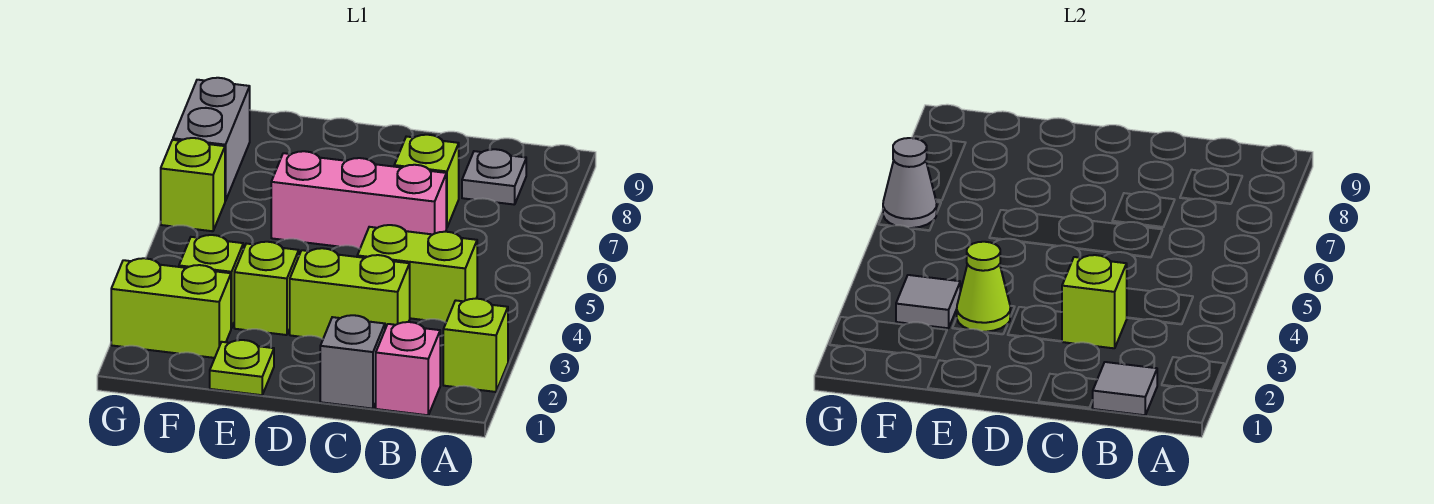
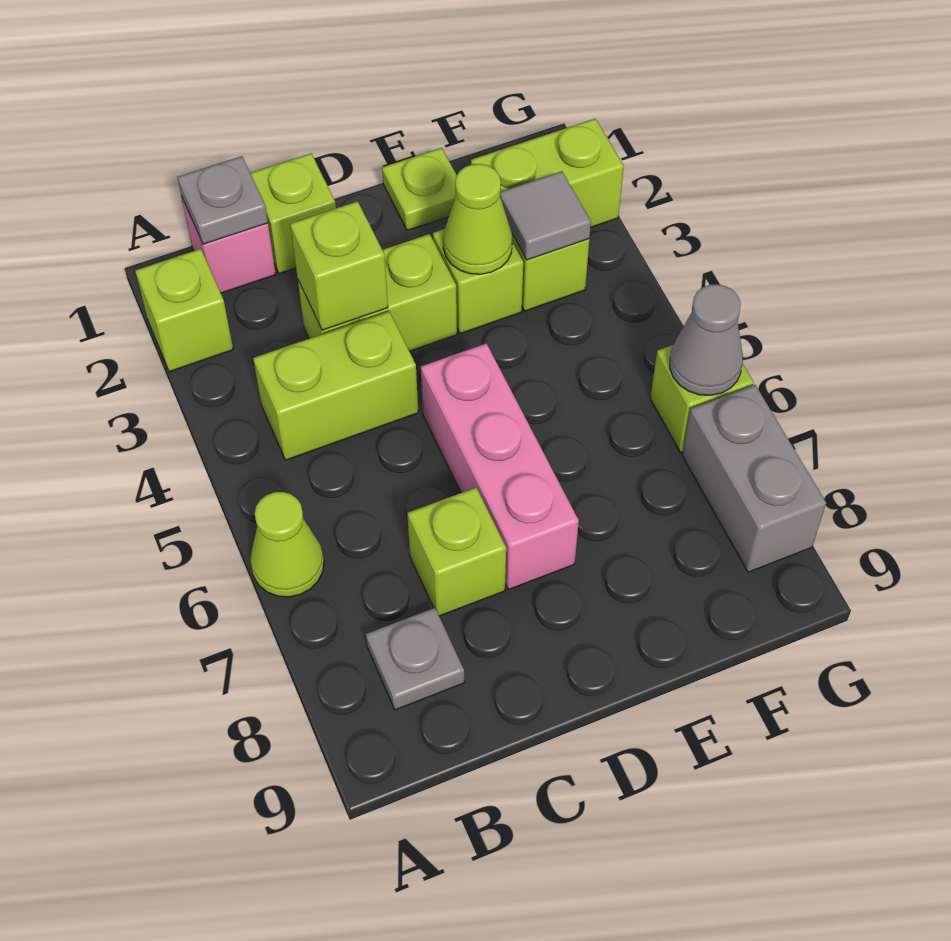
none -> lime cone A6 level 1
grey tile B1 level 2 -> grey plate B1 level 2
grey brick C1 level 1 -> lime brick C1 level 1
pink brick C6:E6 level 1 -> pink brick D5:D7 level 1

